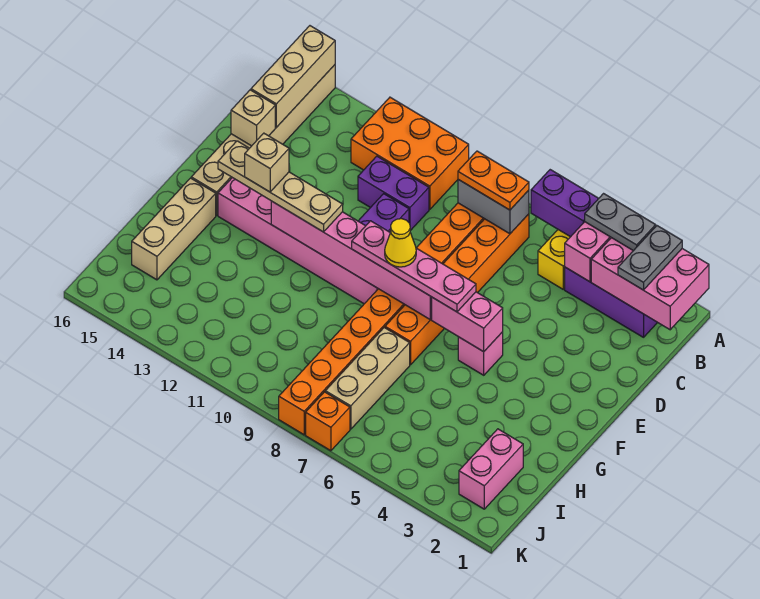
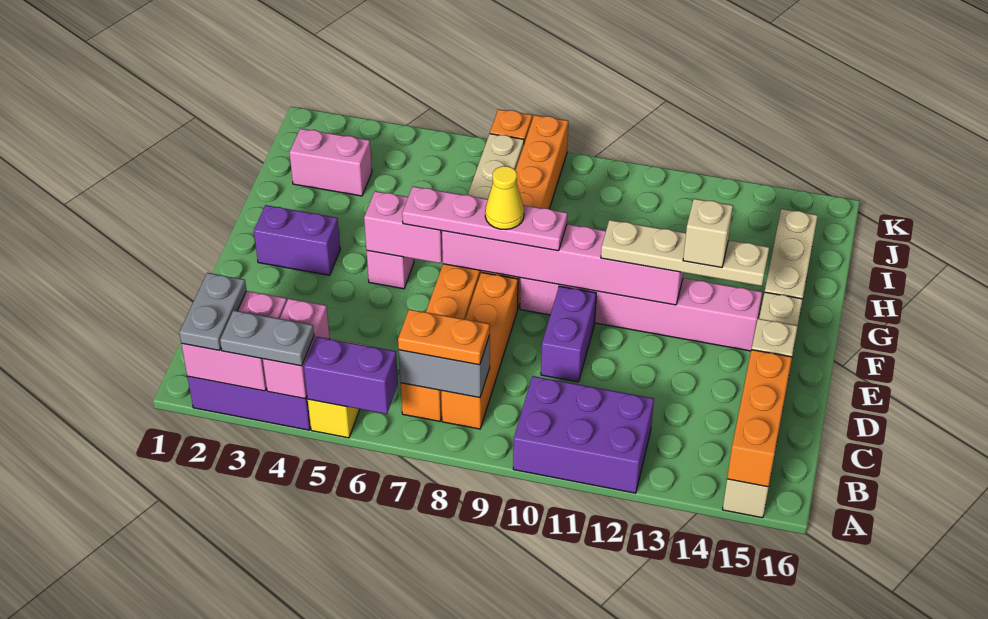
pink brick A1:B3 level 2 -> pink brick A2:B3 level 2
orange brick A10:B12 level 1 -> purple brick A10:B12 level 1
tan brick A15:C15 level 2 -> orange brick A15:C15 level 2
purple brick C10:C11 level 1 -> purple brick F2:F3 level 1
pink brick I2:J2 level 1 -> pink brick I2:I3 level 1

